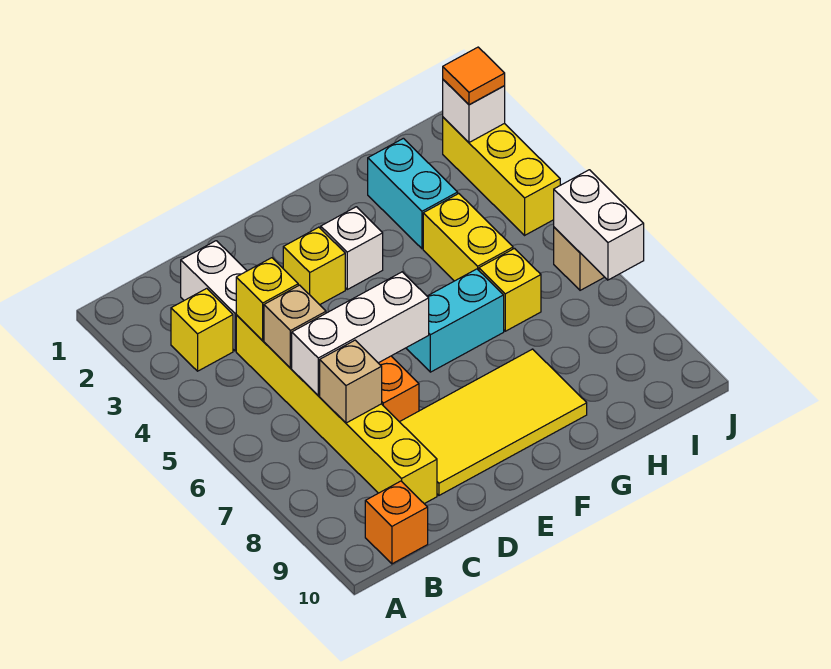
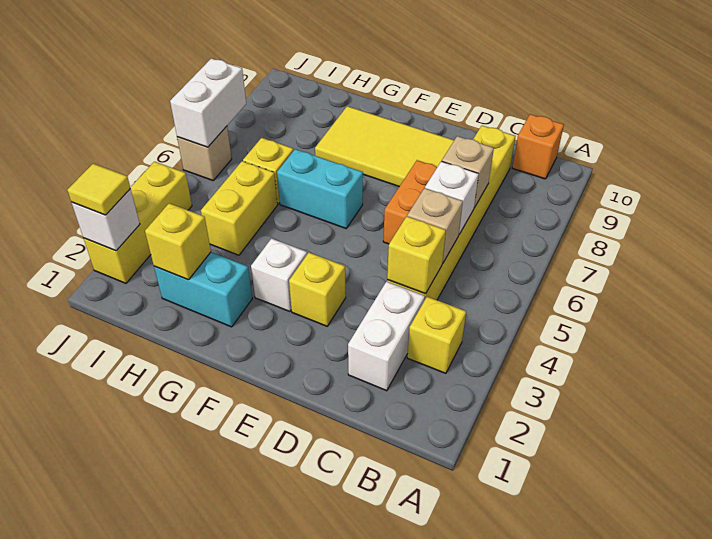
white brick C6:E6 level 2 -> white brick C6 level 2
cyan brick H2:H3 level 1 -> cyan brick G2:H2 level 1
none -> yellow brick H2 level 2
orange tile J2 level 3 -> yellow tile J2 level 3

